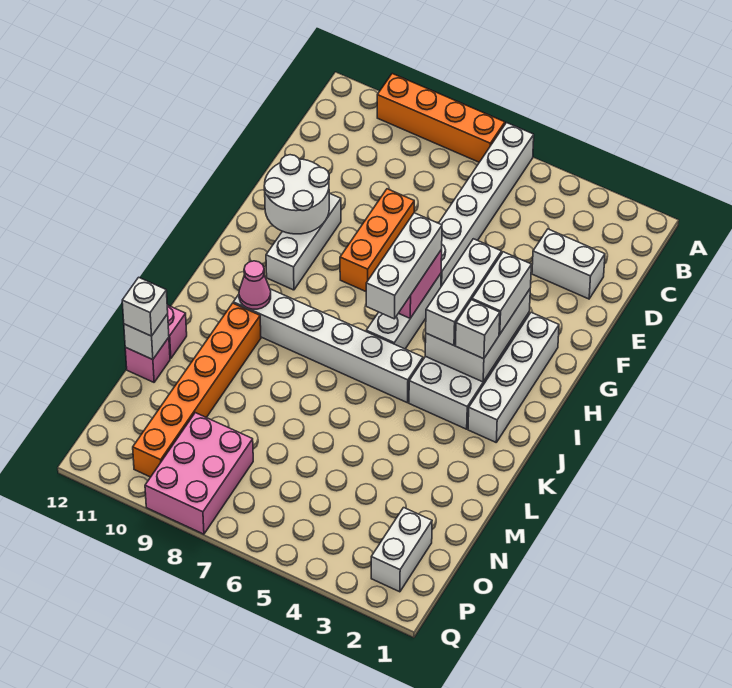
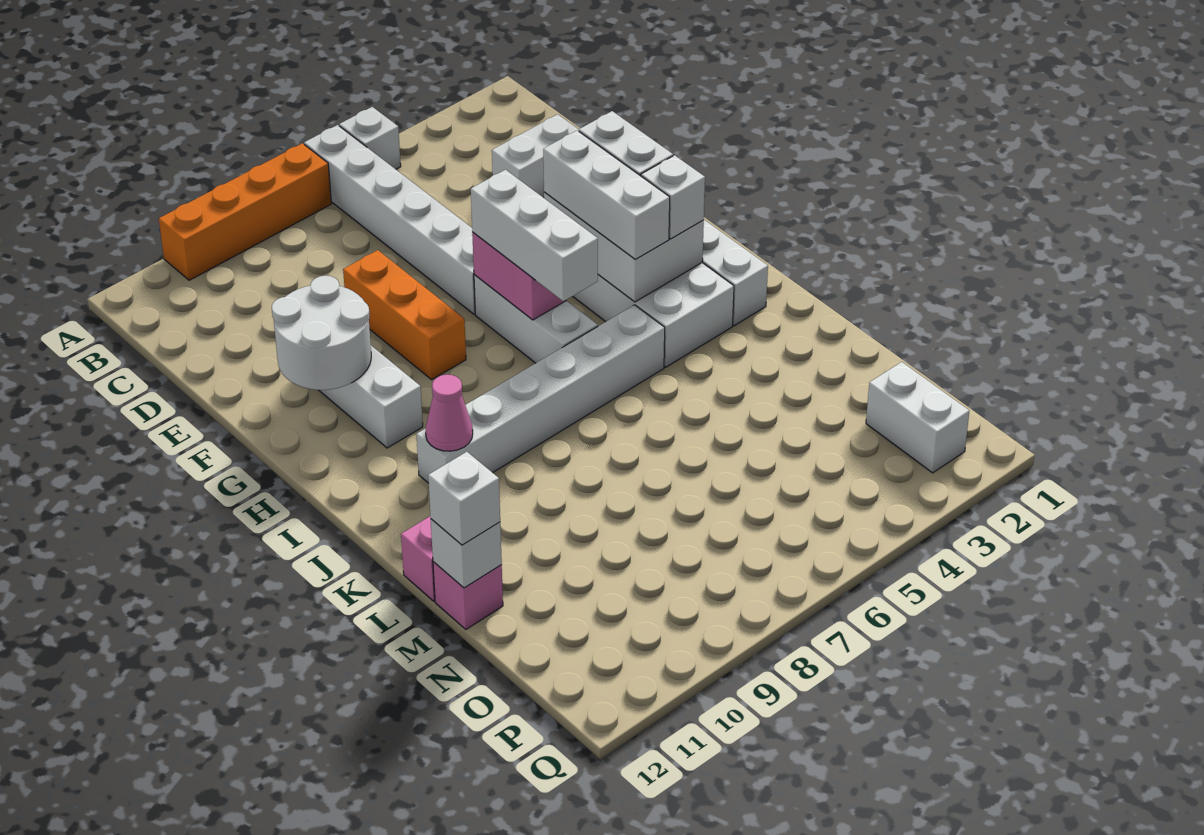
none -> white brick A5 level 1
orange brick K10:P10 level 1 -> none
pink brick O8:Q9 level 1 -> none

